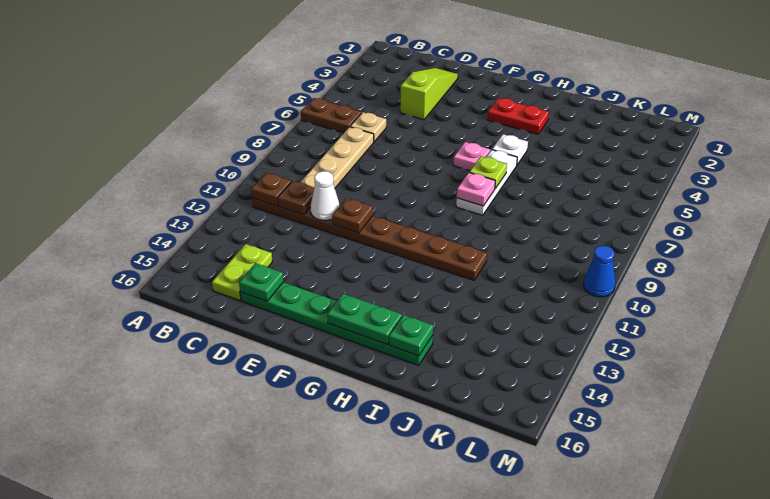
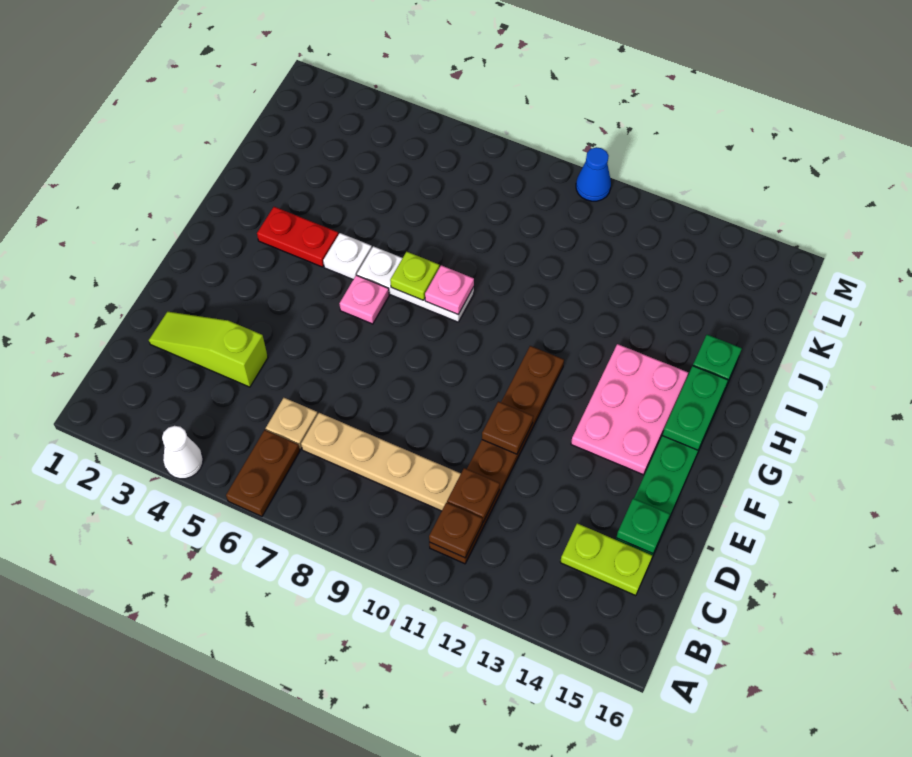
brown plate B11:I11 level 1 -> brown plate B11:G11 level 1
white cone D11 level 2 -> white cone A4 level 1
none -> pink plate F13:H14 level 1
red plate G3:H3 level 1 -> red plate H3:H4 level 1

